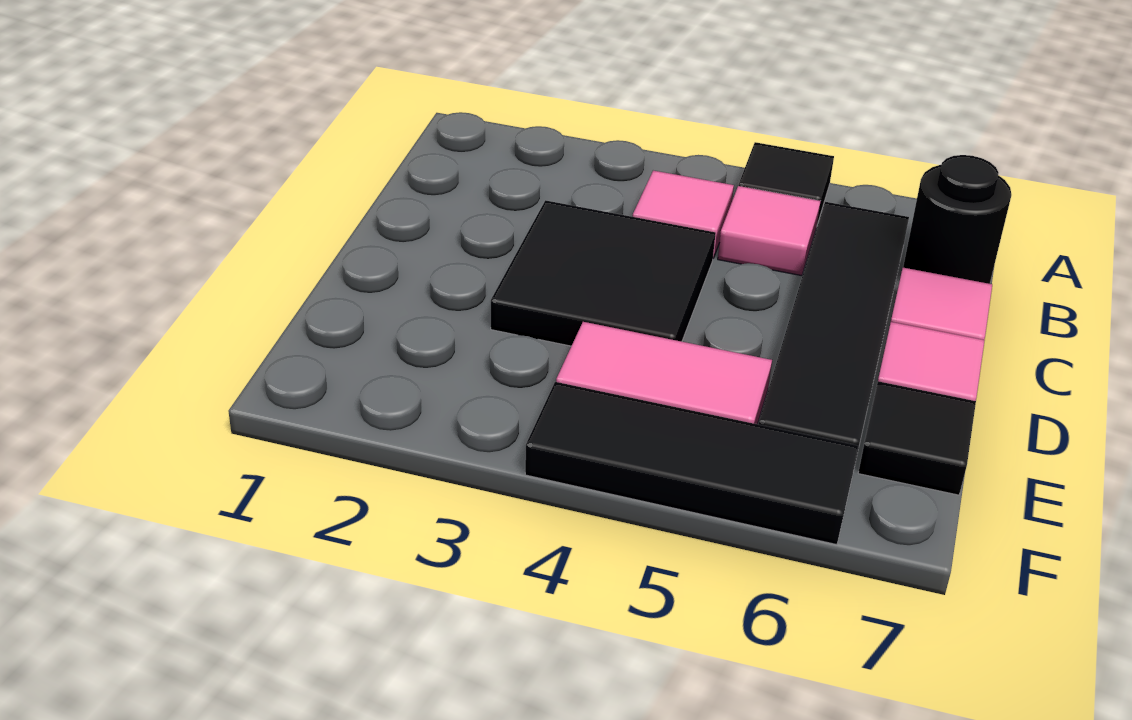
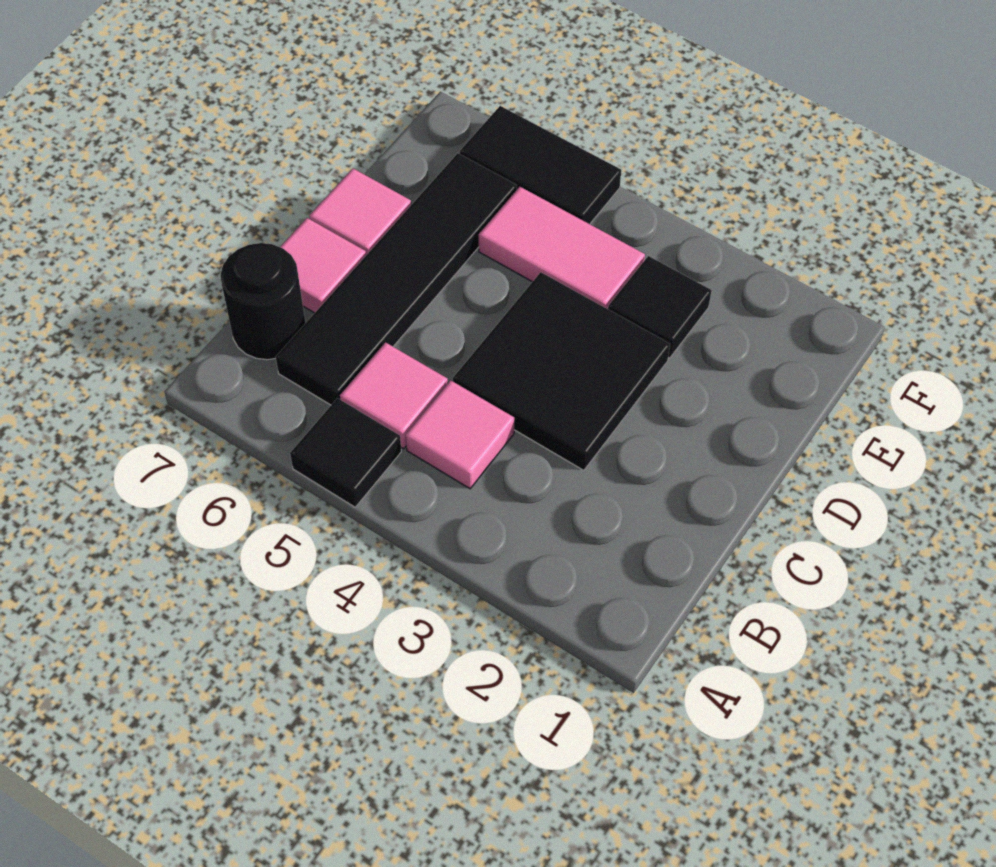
black tile E7 level 1 -> black tile E3 level 1
black tile F4:F6 level 1 -> black tile F5:F6 level 1

